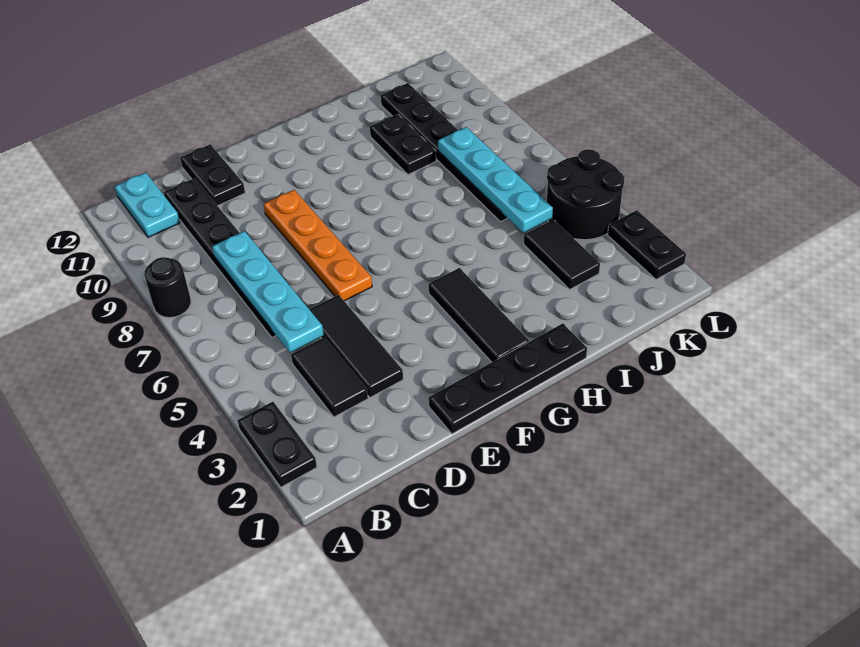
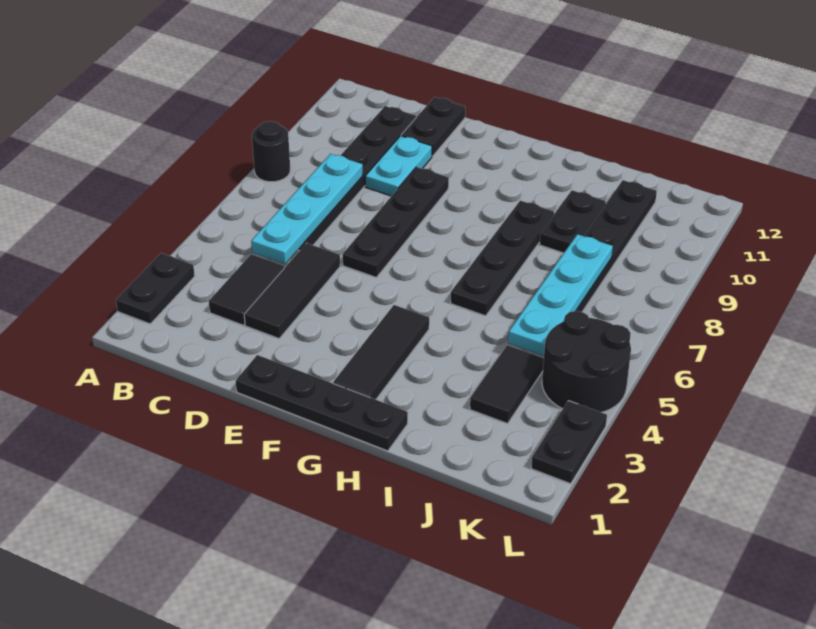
cyan plate B11:B12 level 1 -> cyan plate D9:D10 level 1
orange plate E6:E9 level 1 -> black plate E6:E9 level 1
none -> black plate H6:H9 level 1

